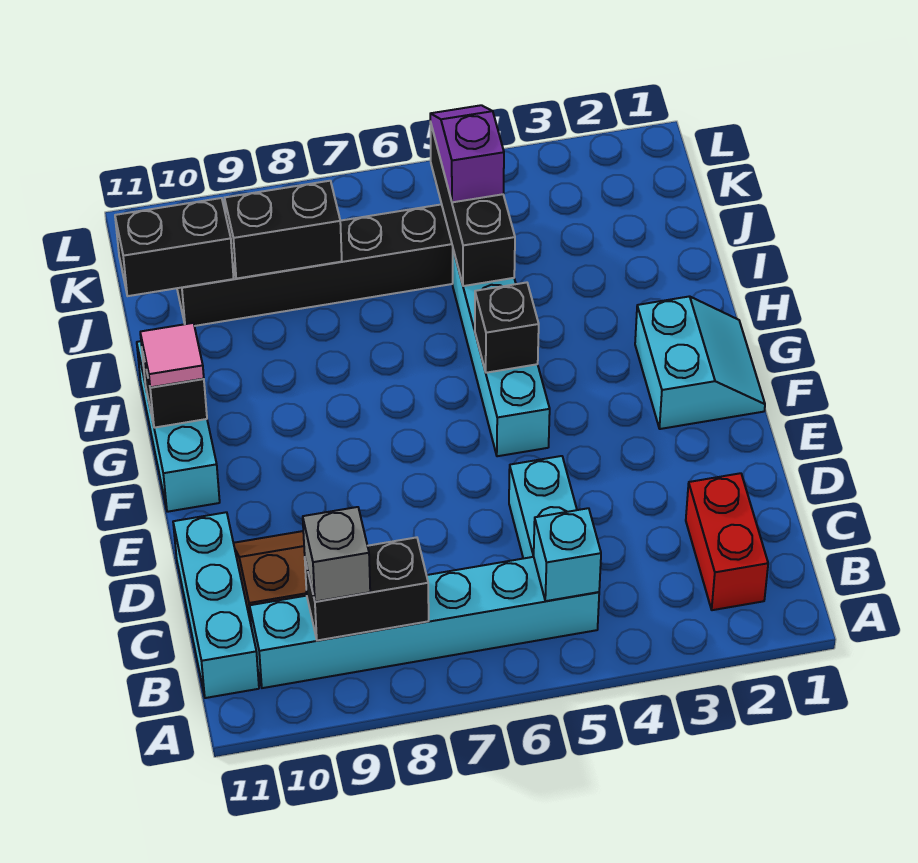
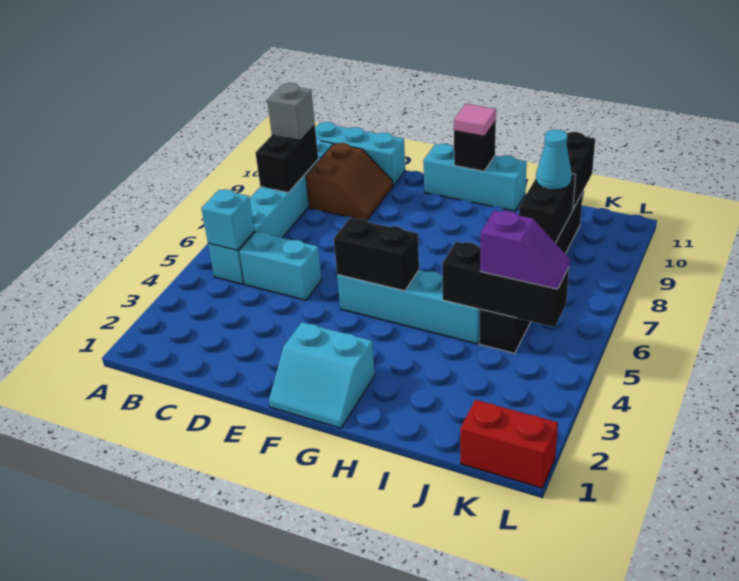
red brick B2:C2 level 1 -> red brick K1:L1 level 1
black brick G5 level 2 -> black brick F5:G5 level 2
none -> cyan cone J9 level 3

